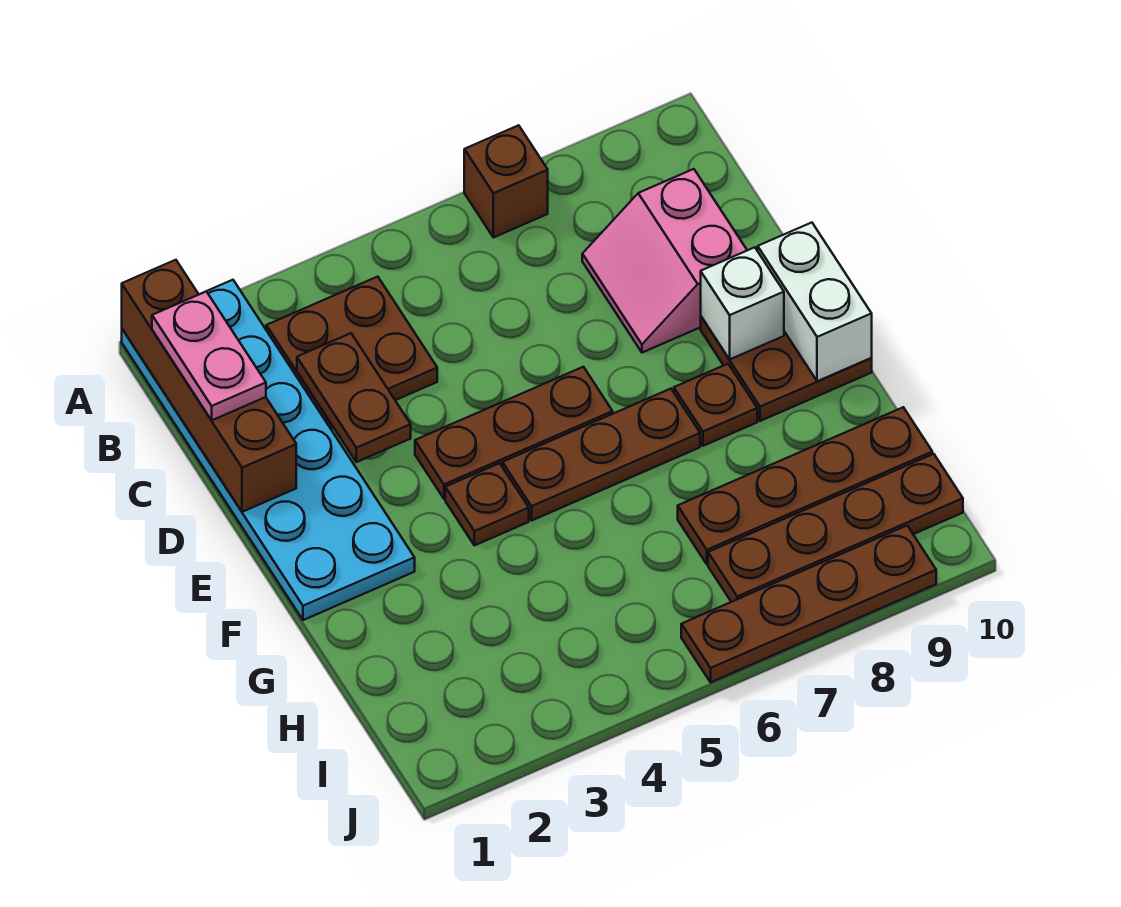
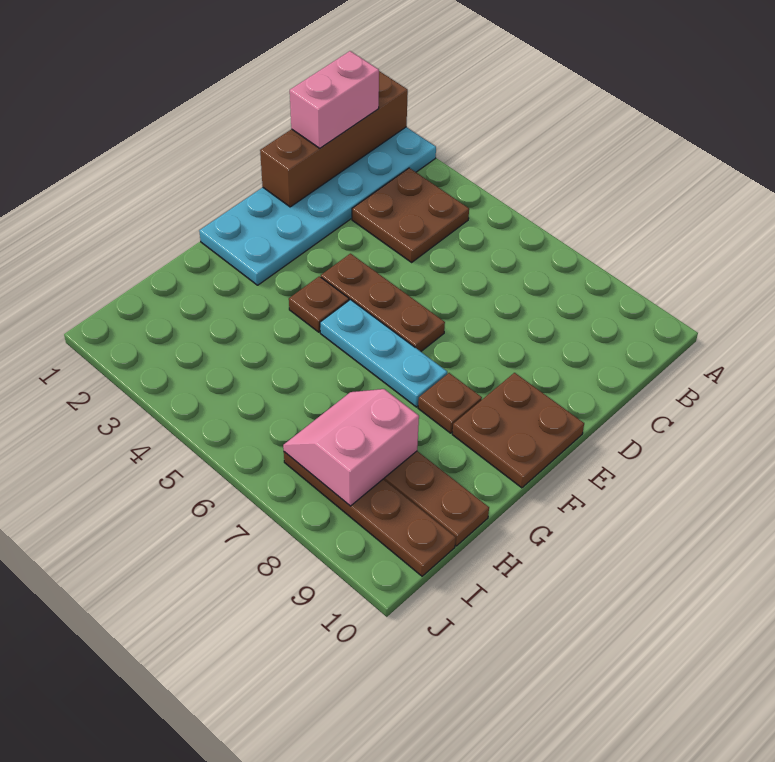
brown brick A7 level 1 -> none
pink plate B1:C1 level 3 -> pink brick B1:C1 level 3
brown plate C3:D3 level 2 -> none
pink slope C8:D9 level 1 top 9 -> pink slope H7:I8 level 2 top 8
white brick E9 level 2 -> none
white brick E10:F10 level 2 -> none
brown plate F5:F7 level 1 -> cyan plate F5:F7 level 1
brown plate J6:J9 level 1 -> none

